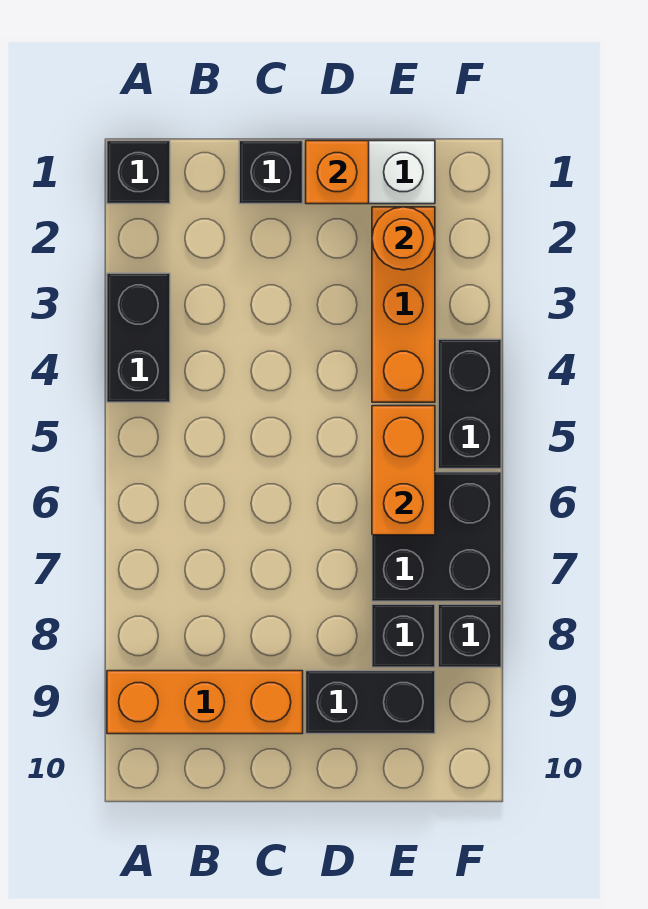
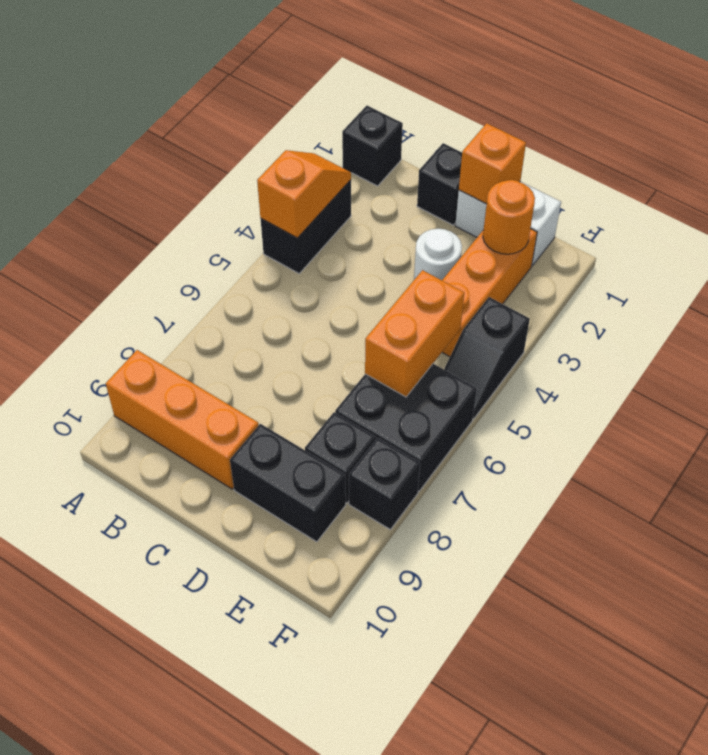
none -> orange slope A3:A4 level 2 top 4
none -> white round brick D3 level 1
black brick F4:F5 level 1 -> black slope F4:F5 level 1 top 4

